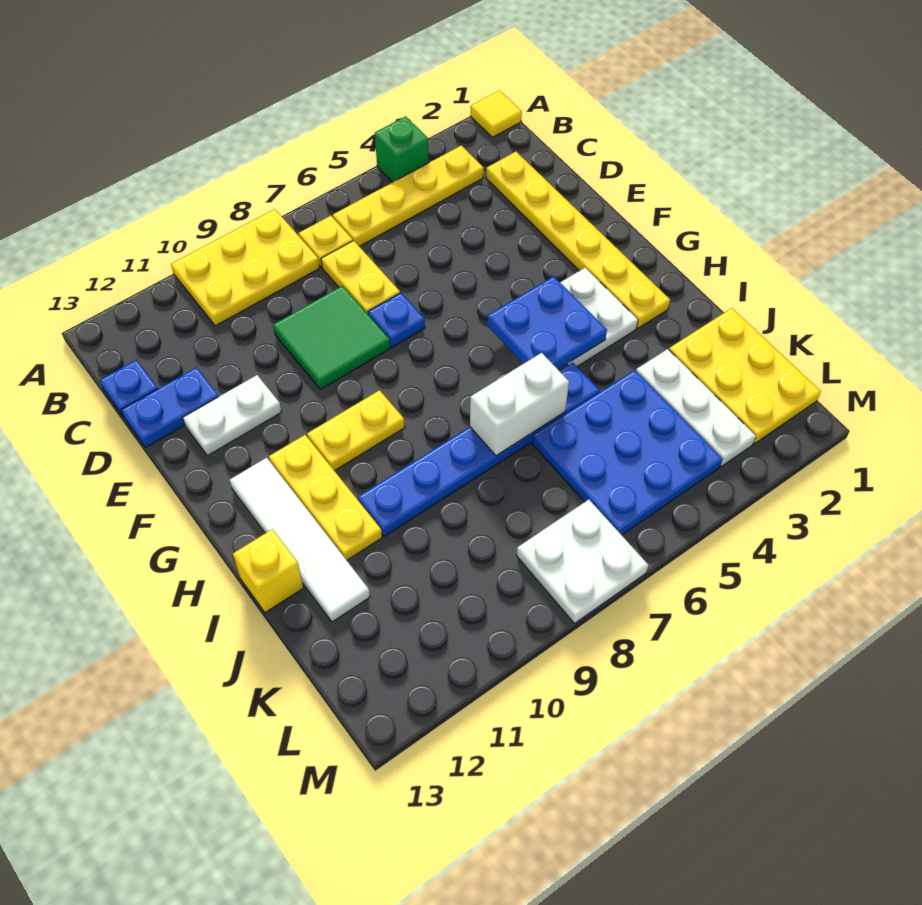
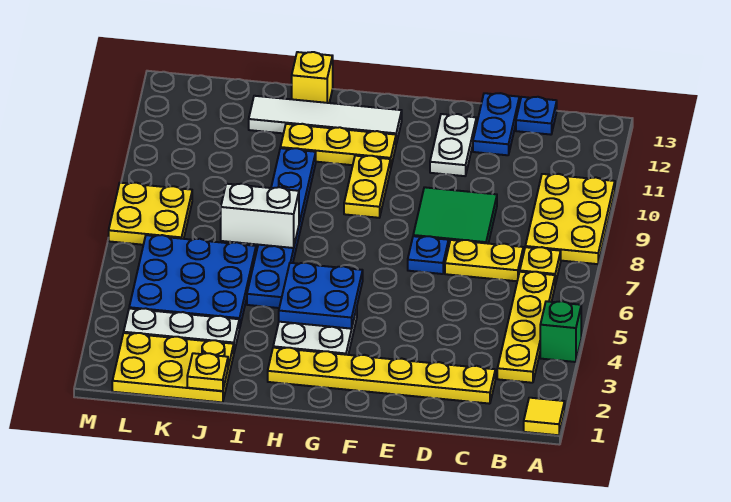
white brick I6:I7 level 2 -> white brick I7:J7 level 2
none -> yellow plate J1 level 2
white plate L7:M8 level 1 -> yellow plate L7:M8 level 1

